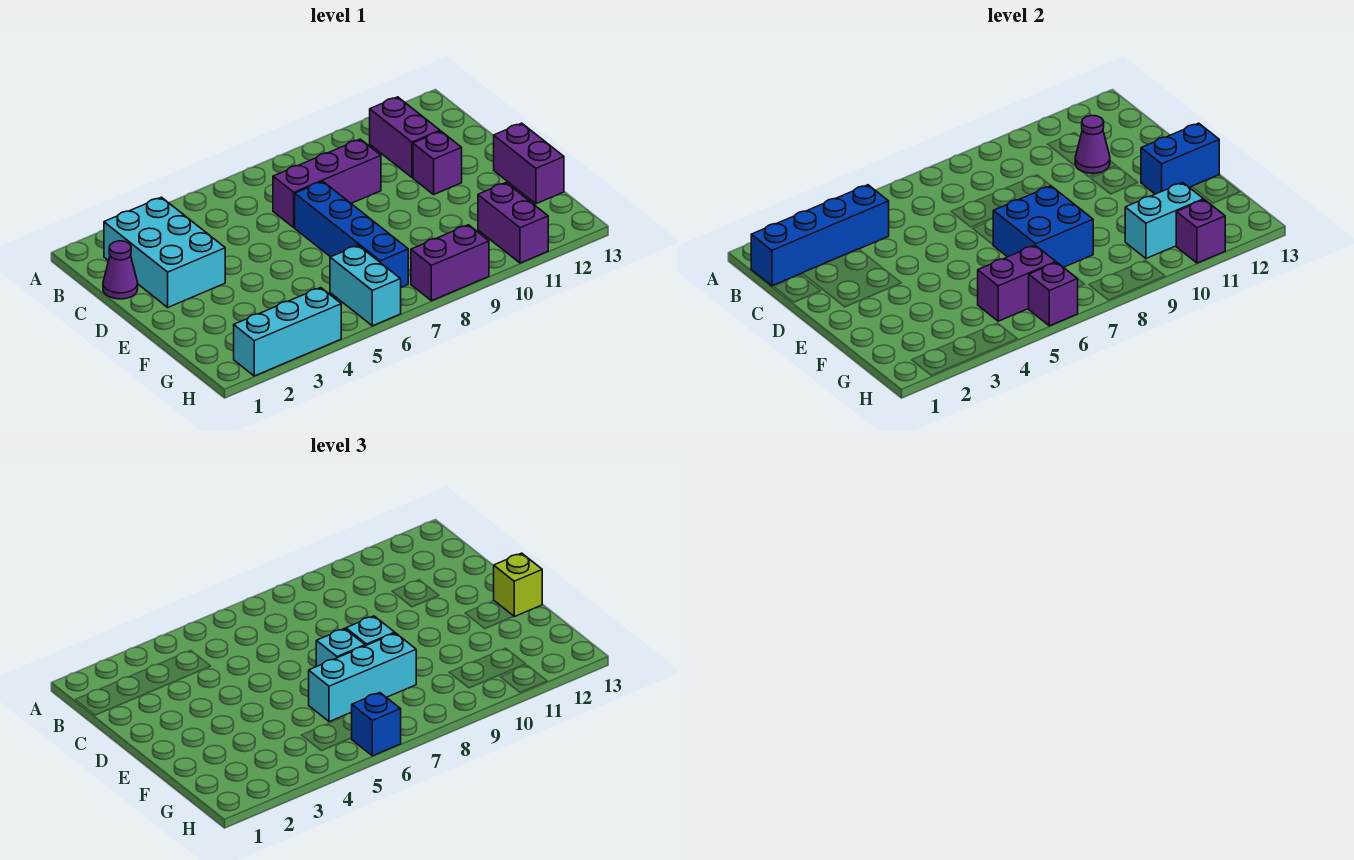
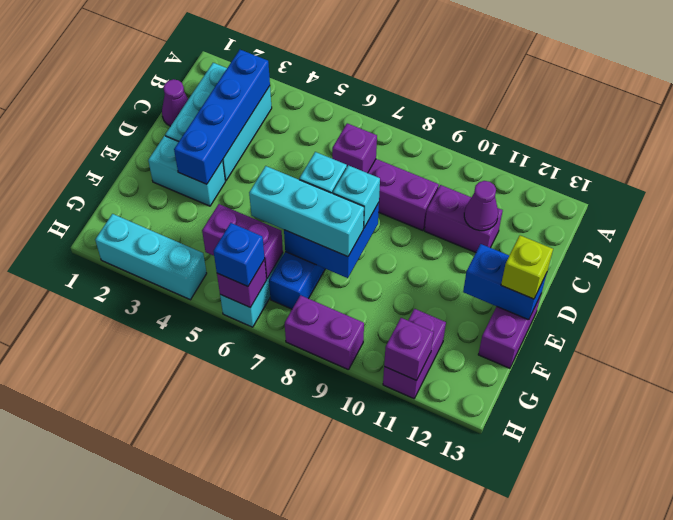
blue brick B1:B4 level 2 -> blue brick B3:E3 level 2
purple brick B11:C11 level 1 -> purple brick C10:C11 level 1
purple brick D11 level 1 -> purple brick C7 level 2
cyan brick G10:G11 level 2 -> cyan brick E2:E3 level 1

